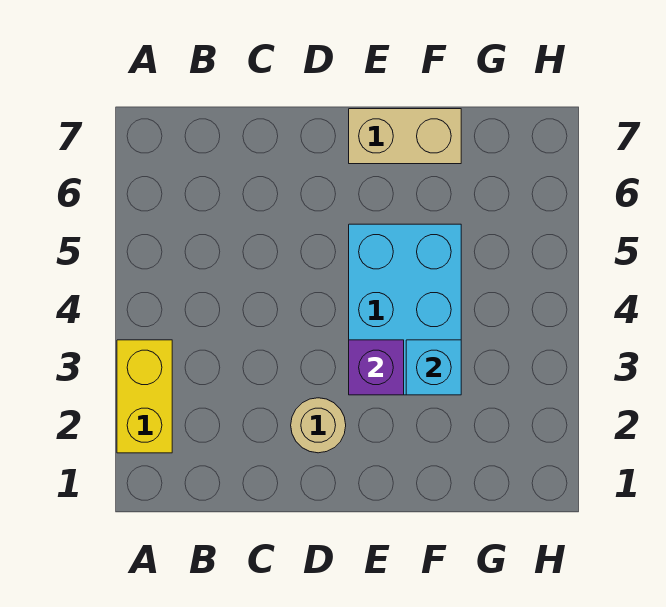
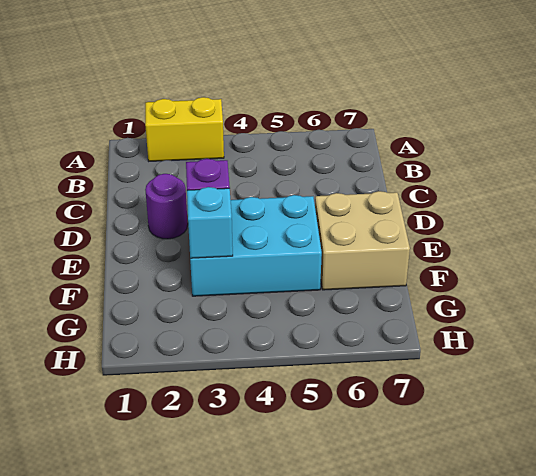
tan round brick D2 level 1 -> purple round brick D2 level 1
tan brick E7:F7 level 1 -> tan brick E6:F7 level 1

